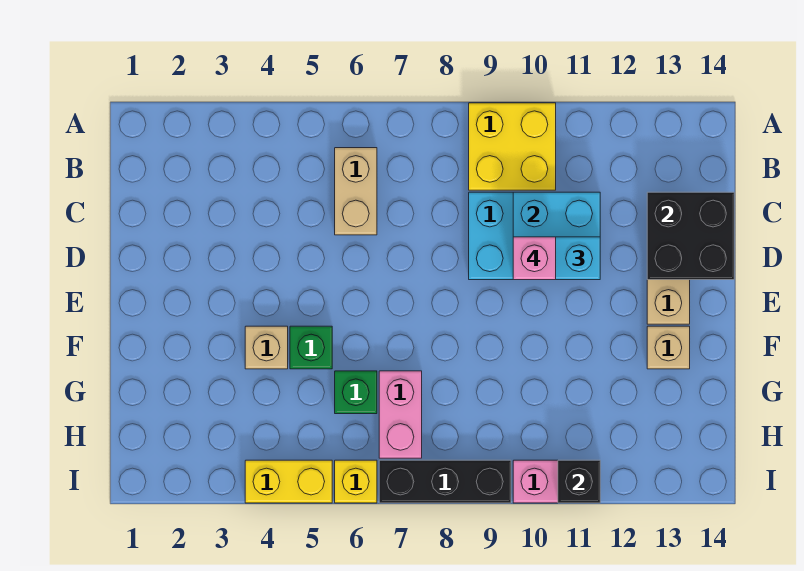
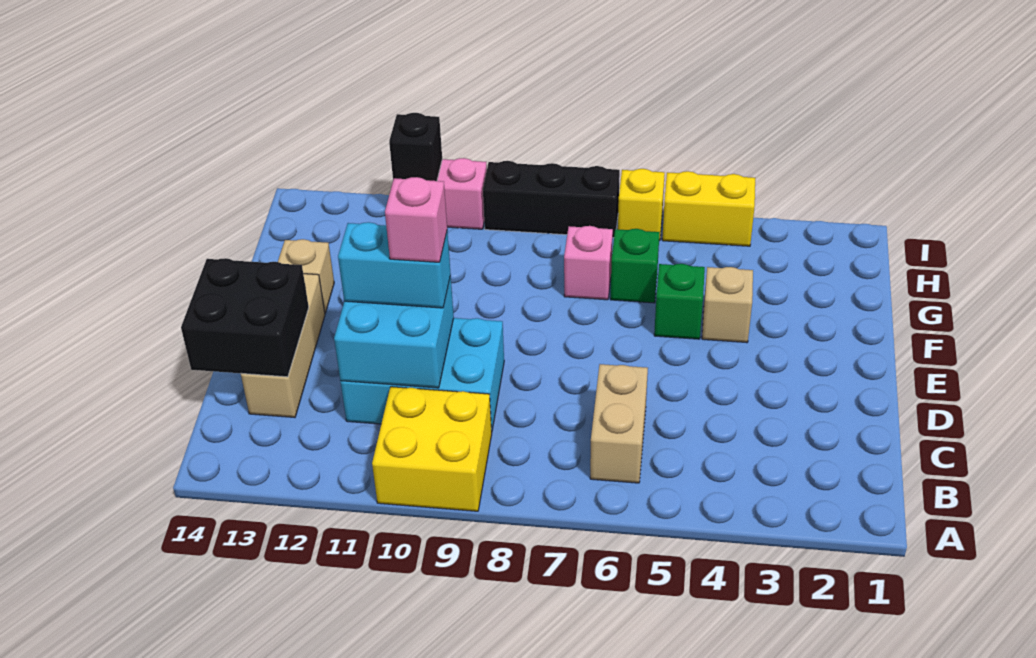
pink brick G7:H7 level 1 -> pink brick G7 level 1

